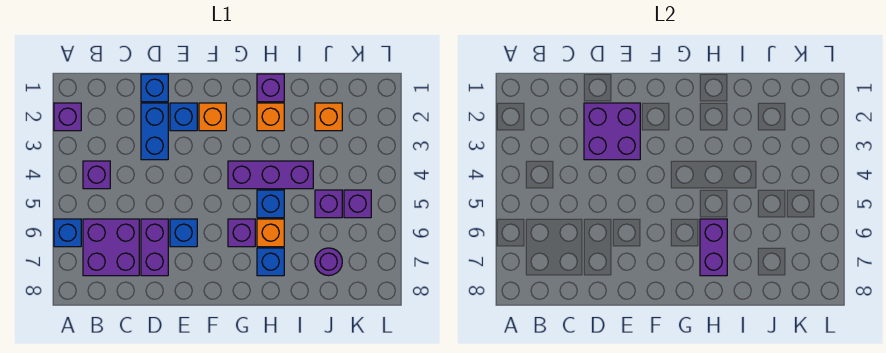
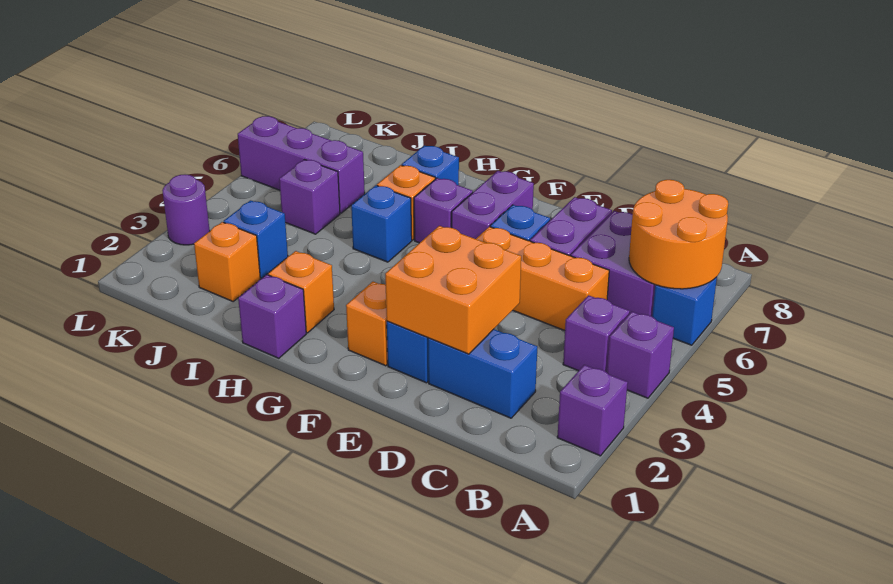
none -> orange round brick A6:B7 level 2
none -> orange brick C5:E5 level 1
blue brick D1 level 1 -> blue brick J3 level 1
blue brick D2:D3 level 1 -> blue brick C2:D2 level 1
purple brick D2:E3 level 2 -> orange brick D2:E3 level 2
purple brick G4:I4 level 1 -> purple brick J6:L6 level 1
purple brick H6:H7 level 2 -> purple brick F6:F7 level 1
purple round brick J7 level 1 -> purple round brick L3 level 1
purple brick K5 level 1 -> purple brick A4 level 1

